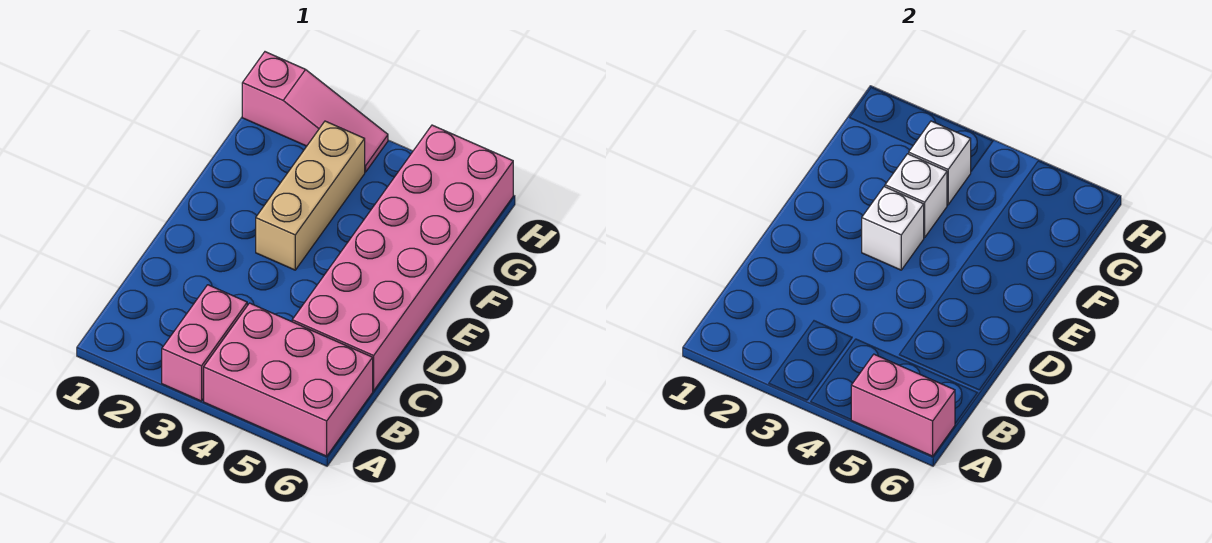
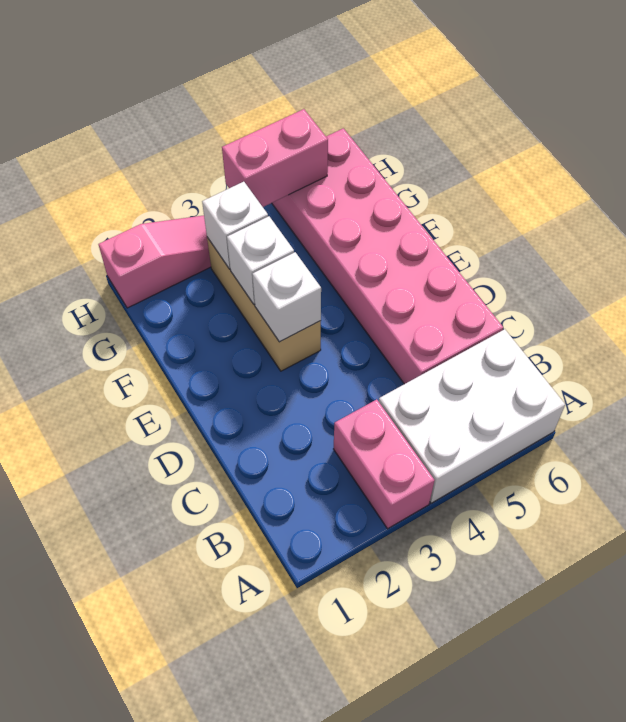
pink brick A4:B6 level 1 -> white brick A4:B6 level 1
pink brick A5:A6 level 2 -> pink brick H4:H5 level 2

